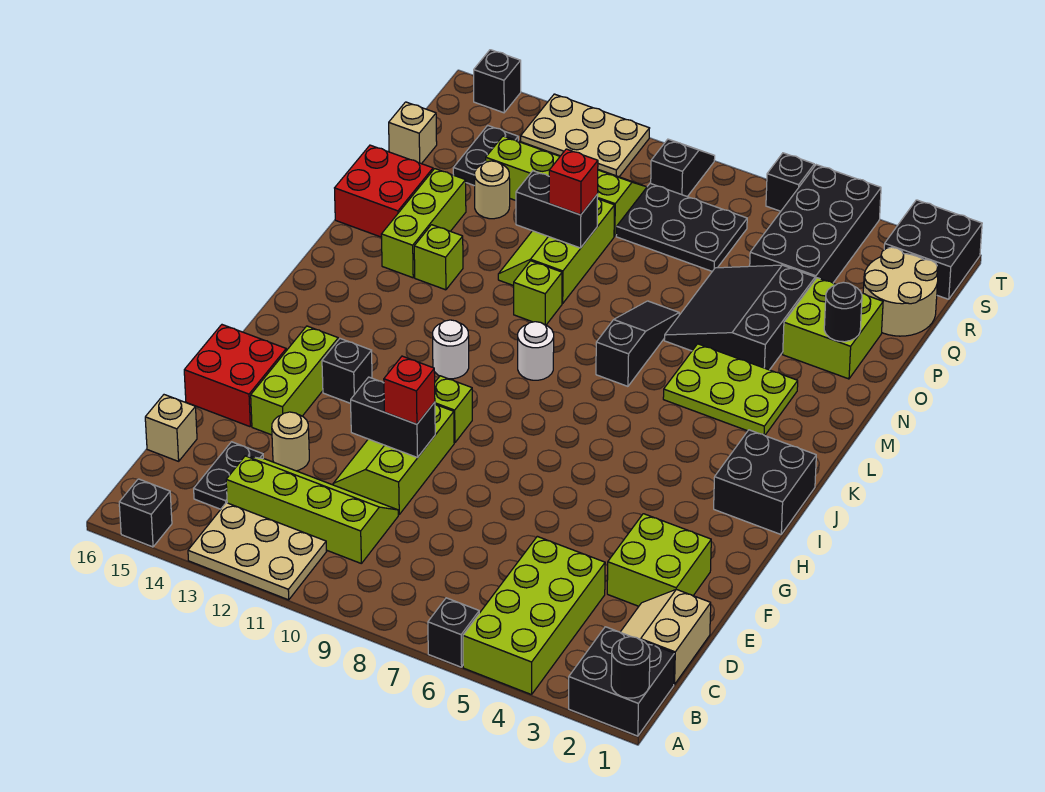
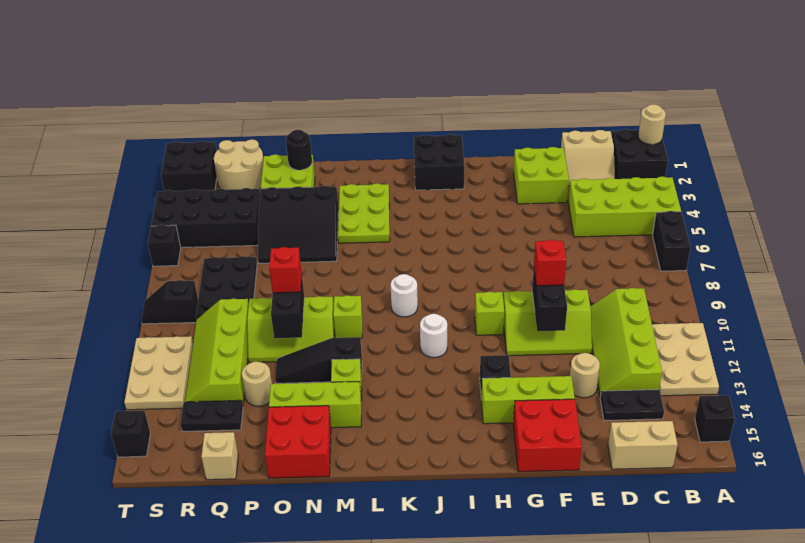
black round brick A1 level 2 -> tan round brick A1 level 2
black brick A6 level 1 -> black brick A6:A7 level 1
tan brick D16 level 1 -> tan brick C16:D16 level 1
black slope L7:N7 level 1 top L -> black slope M12:O12 level 1 top M

